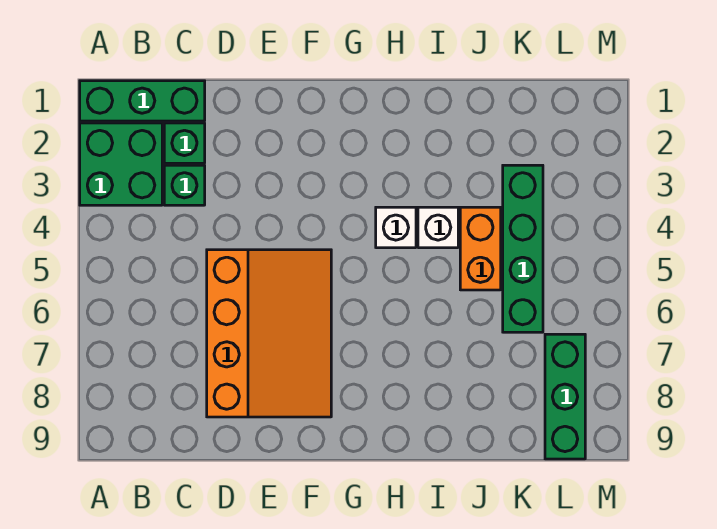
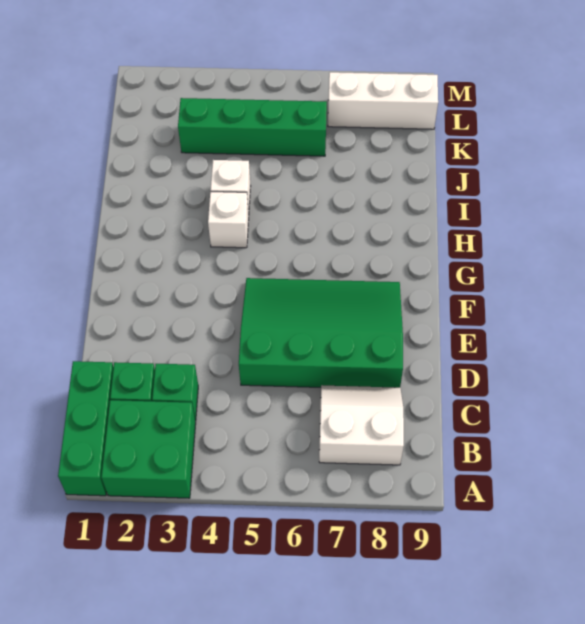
none -> white slope B7:C8 level 1 top B
orange slope D5:F8 level 1 top D -> green slope D5:F8 level 1 top D
orange brick J4:J5 level 1 -> none
green brick L7:L9 level 1 -> white brick L7:L9 level 1

